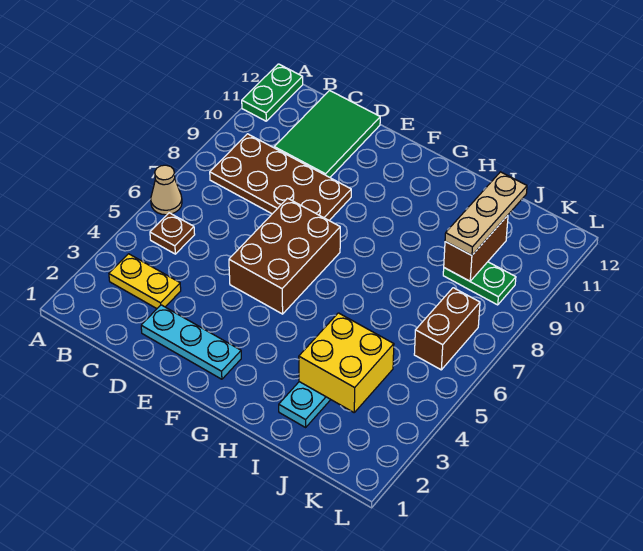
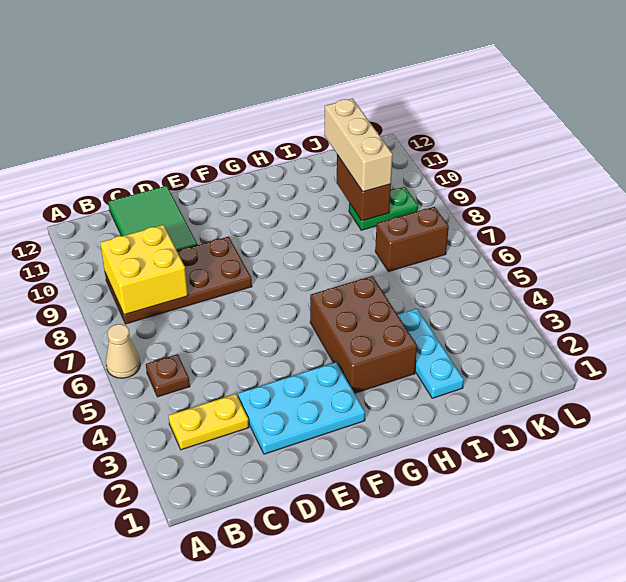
green plate A11:A12 level 1 -> none
cyan plate D2:F2 level 1 -> cyan plate D2:F3 level 1
brown brick E5:F7 level 1 -> brown brick G3:H5 level 1
yellow brick I3:J4 level 2 -> yellow brick B8:C9 level 2
tan plate J9:J11 level 3 -> tan brick J9:J11 level 3
brown brick K6:K7 level 1 -> brown brick J7:K7 level 1

